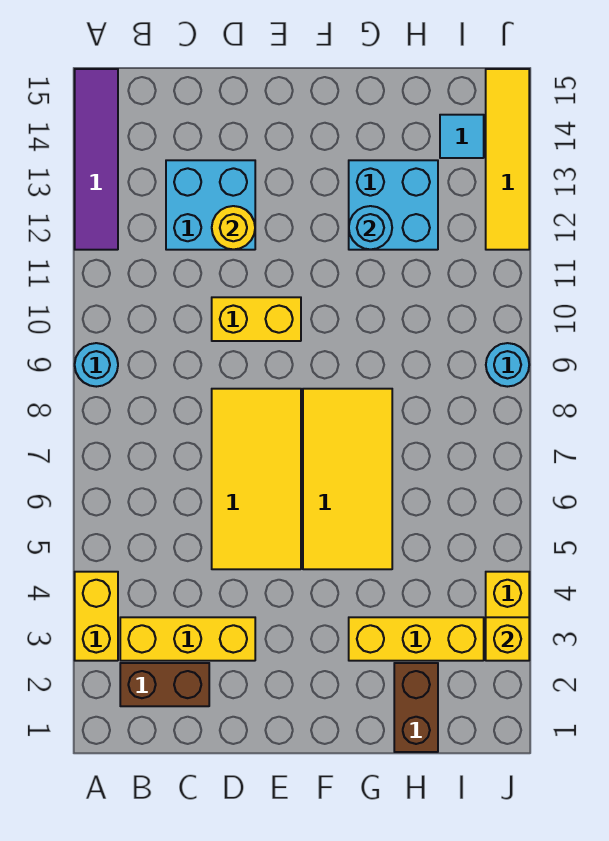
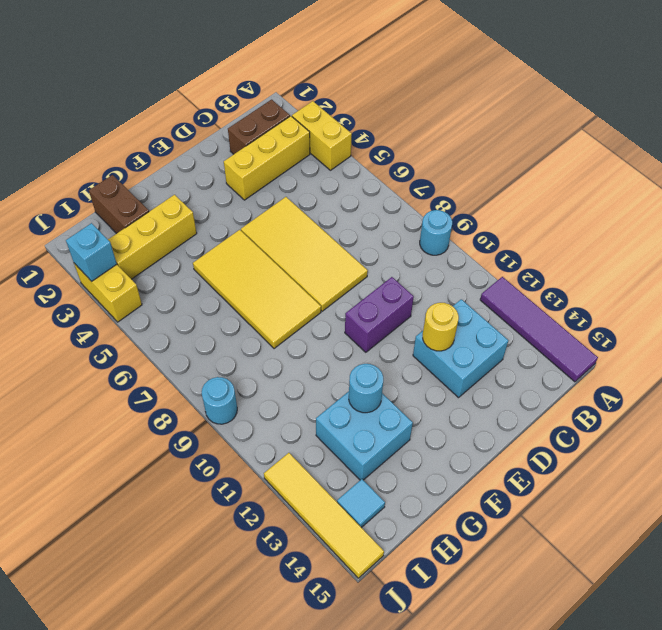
yellow brick D10:E10 level 1 -> purple brick D10:E10 level 1
yellow brick J3 level 2 -> cyan brick J3 level 2

